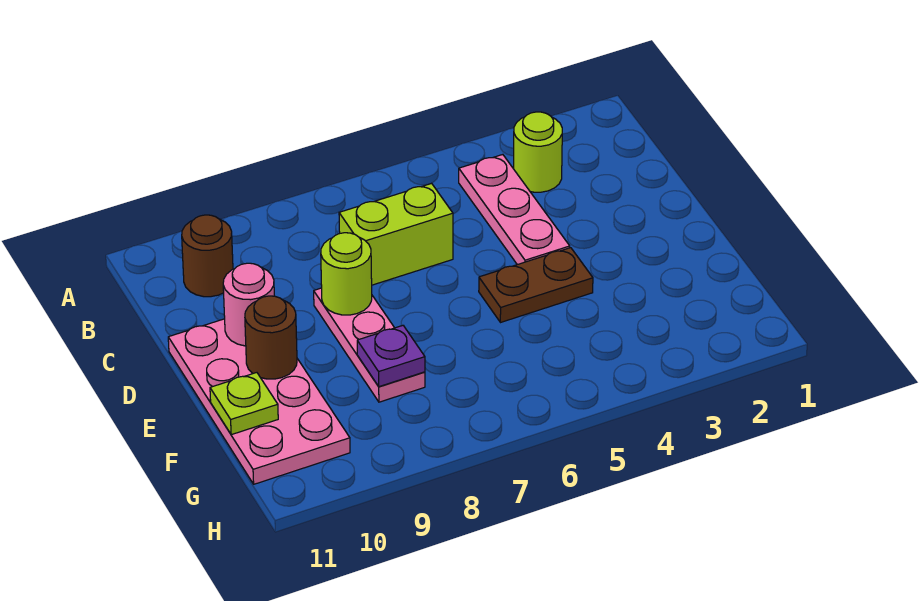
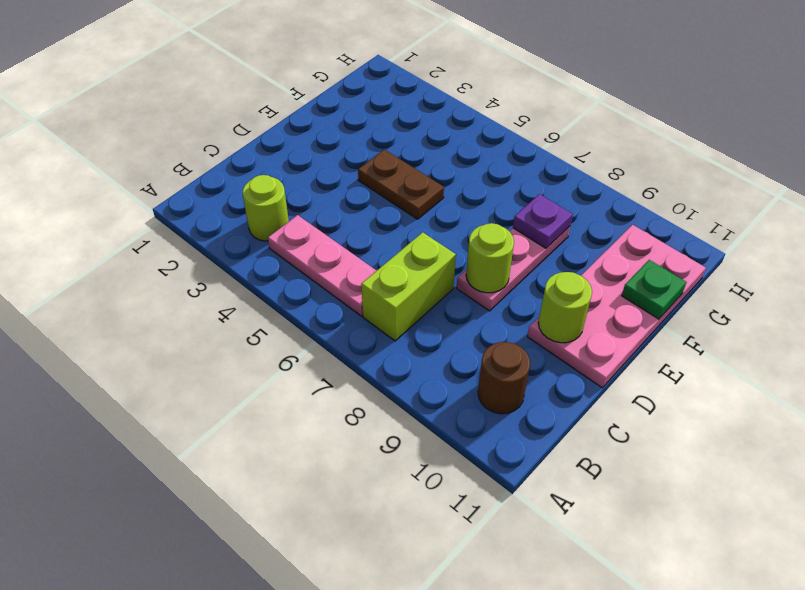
pink plate B4:D4 level 1 -> pink plate B4:B6 level 1
lime brick C6:C7 level 1 -> lime brick B7:C7 level 1
pink round brick D10 level 2 -> lime round brick D10 level 2
brown round brick E10 level 2 -> none
lime plate F11 level 2 -> green plate F11 level 2

